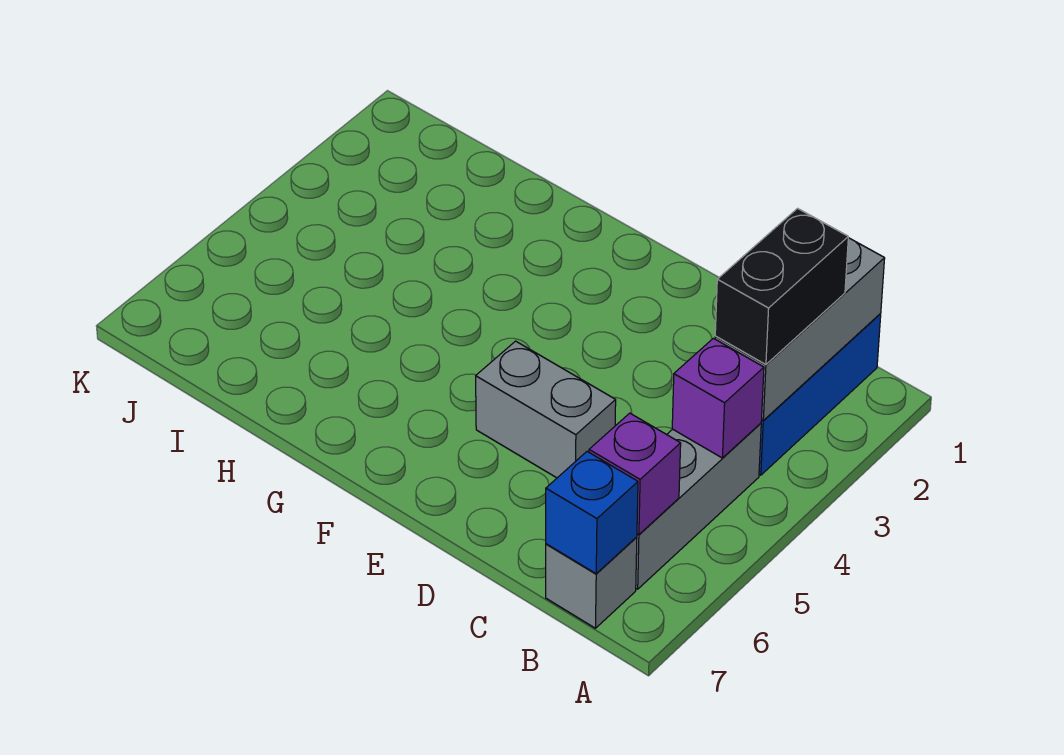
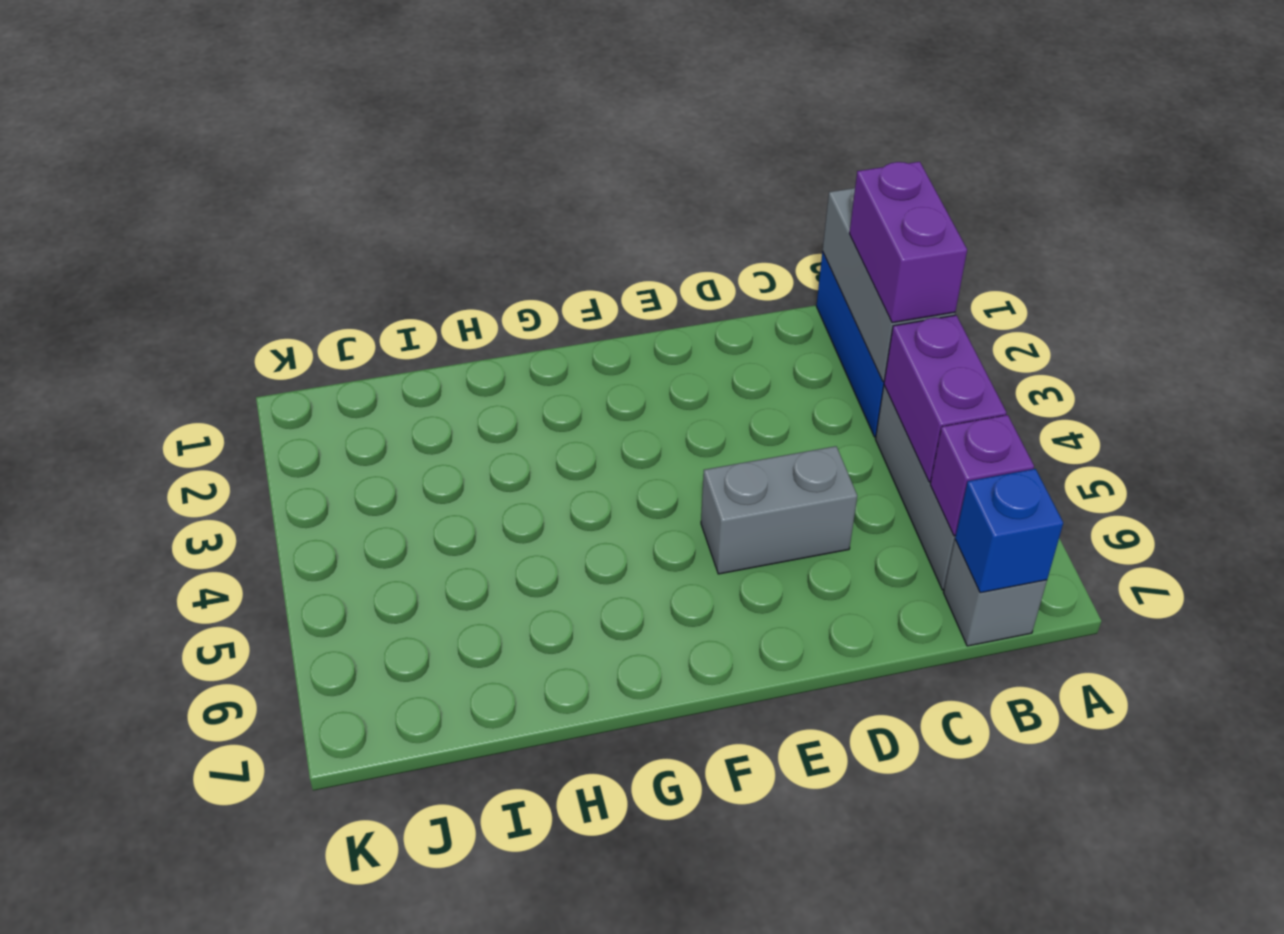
black brick B2:B3 level 3 -> purple brick B2:B3 level 3
purple brick B4 level 2 -> purple brick B4:B5 level 2

